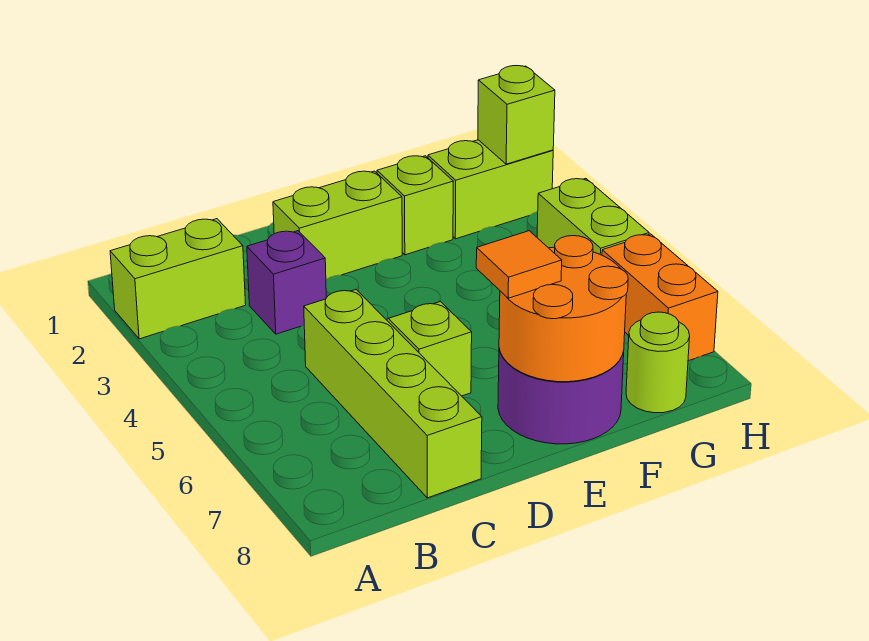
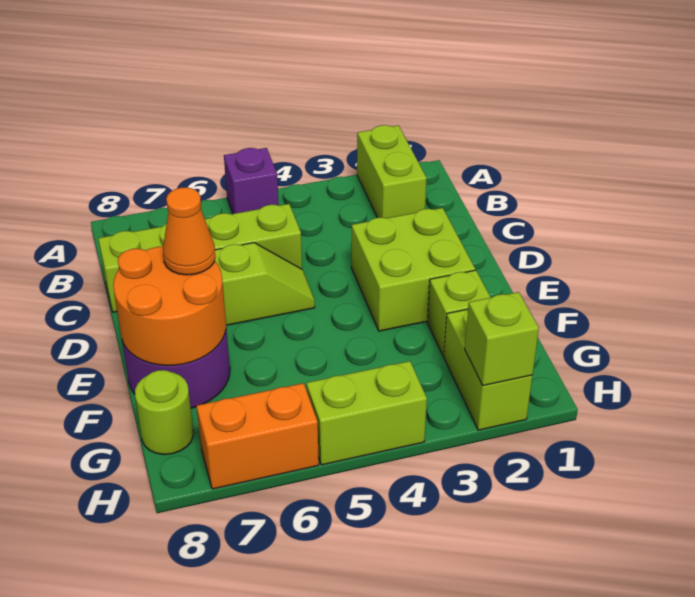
purple brick C3 level 1 -> purple brick A5 level 1
lime brick D2:E2 level 1 -> lime brick D2:E3 level 1
orange tile E7 level 3 -> orange cone E7 level 3

